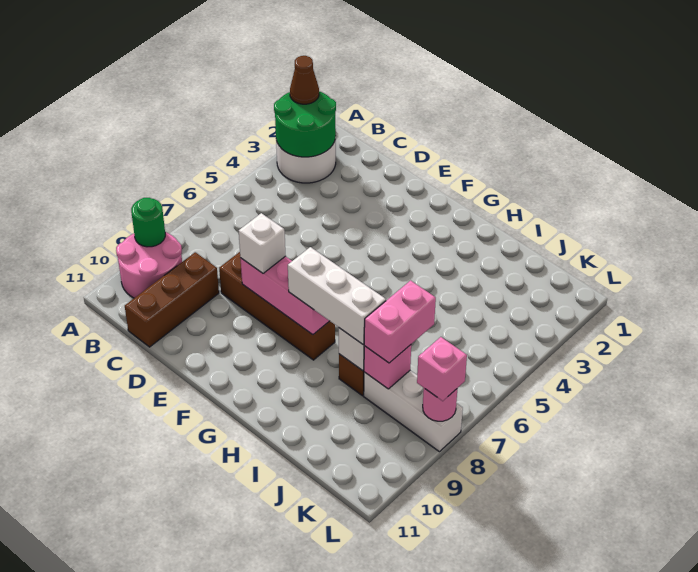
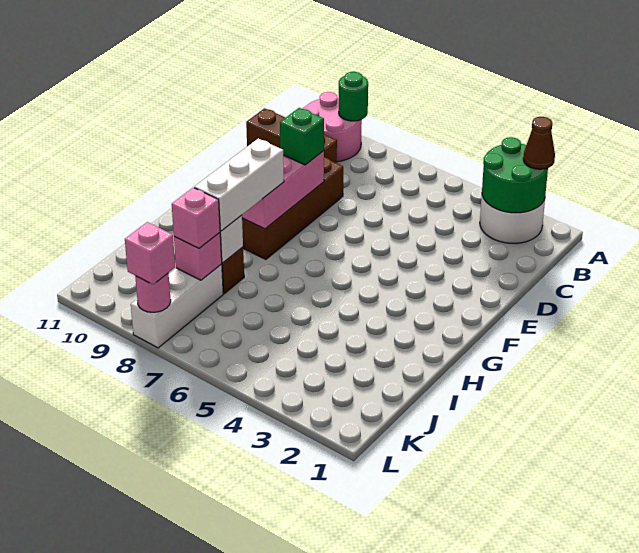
white brick E8 level 3 -> green brick E8 level 3
pink brick J7:J8 level 3 -> pink brick J8 level 3

